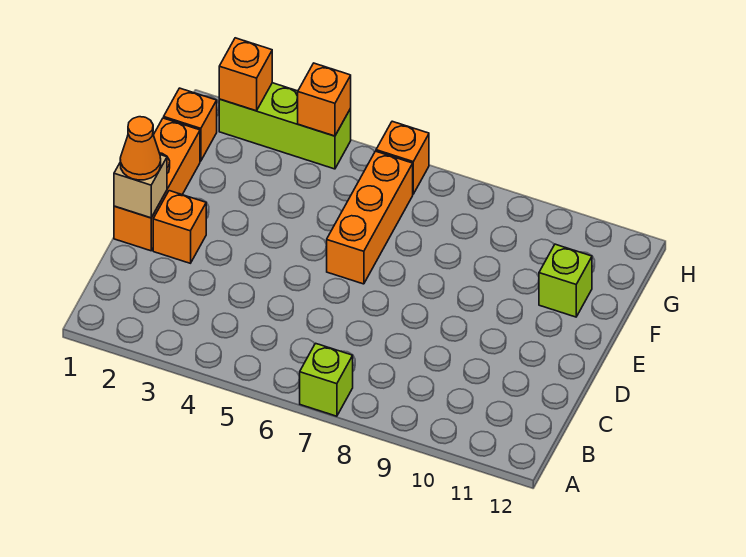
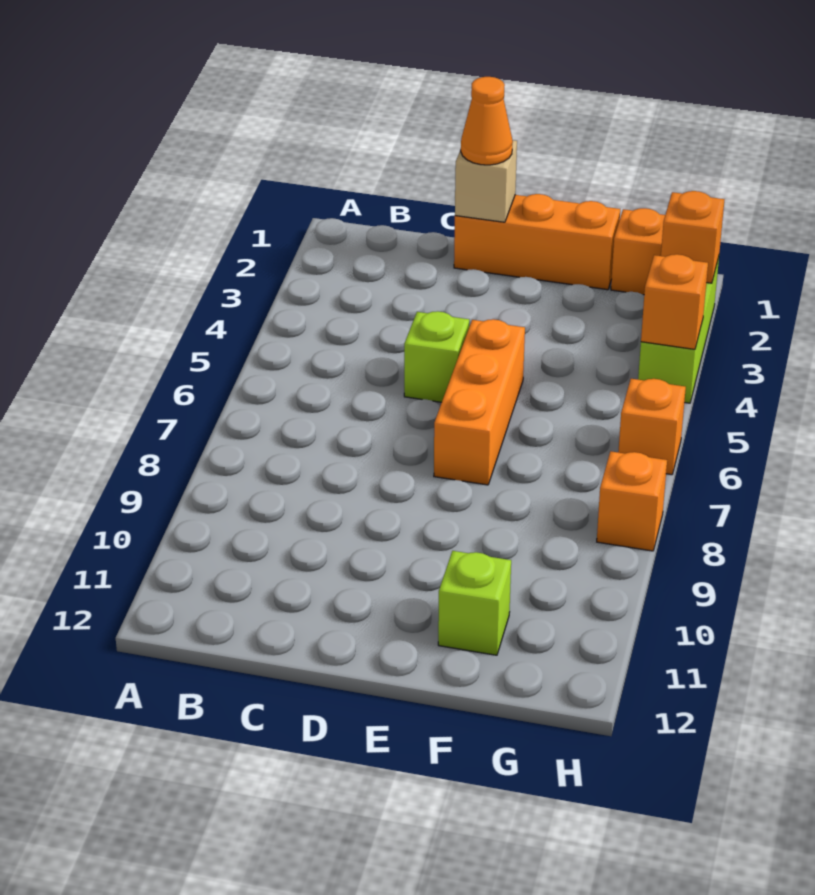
lime brick A7 level 1 -> lime brick D5 level 1
orange brick D2 level 1 -> orange brick H8 level 1
orange brick E6:G6 level 1 -> orange brick E5:E7 level 1

